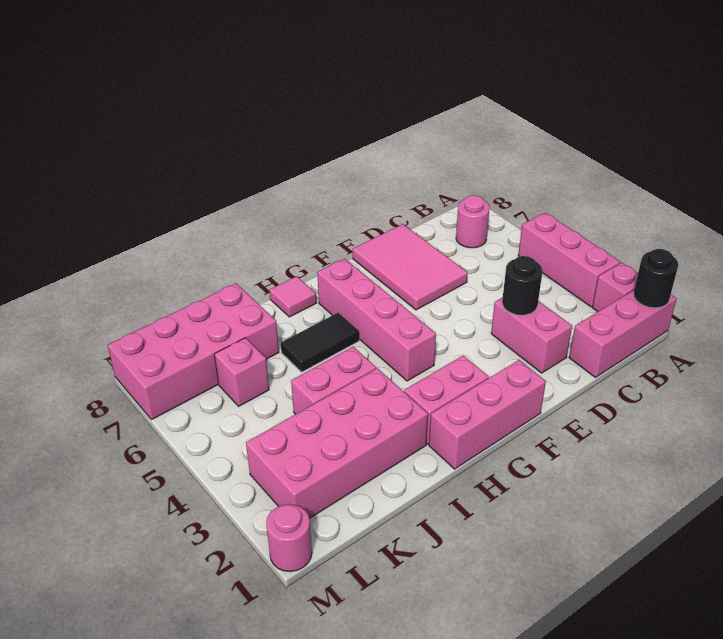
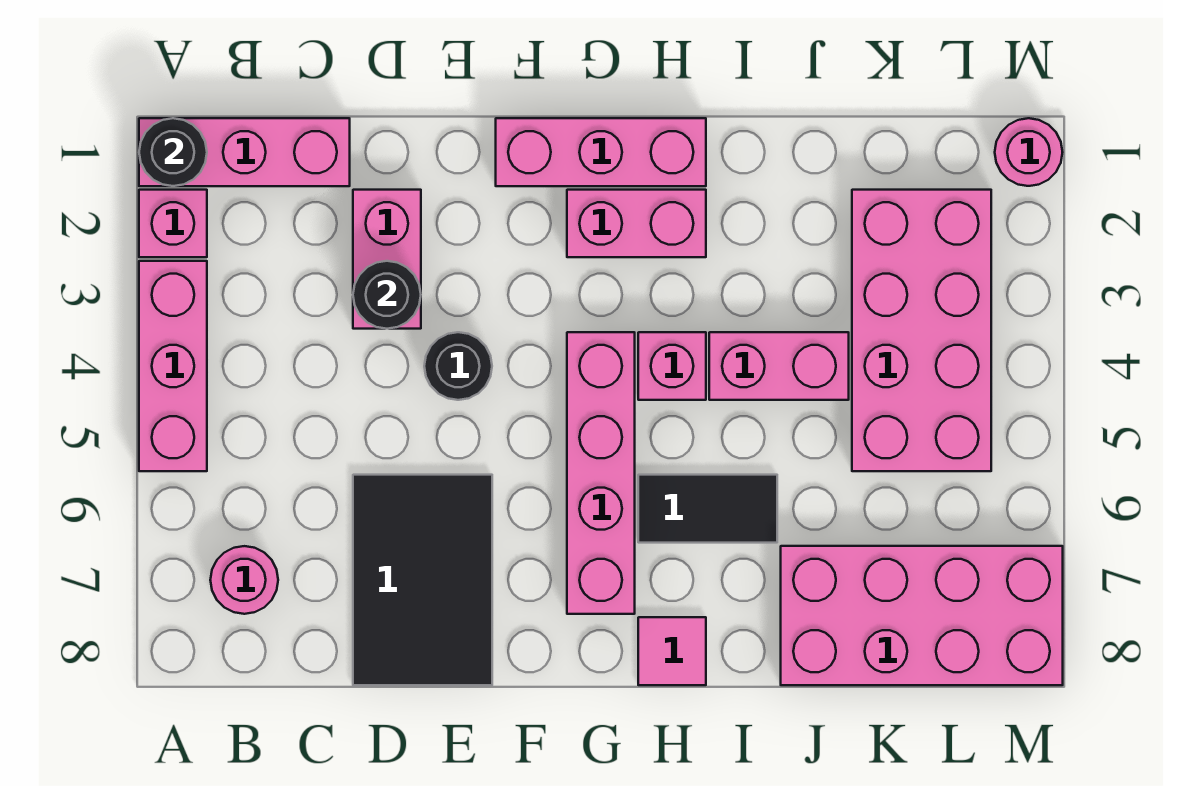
pink tile D6:E8 level 1 -> black tile D6:E8 level 1
none -> black round brick E4 level 1
pink brick I2:L3 level 1 -> pink brick K2:L5 level 1
pink brick K6 level 1 -> pink brick H4 level 1

